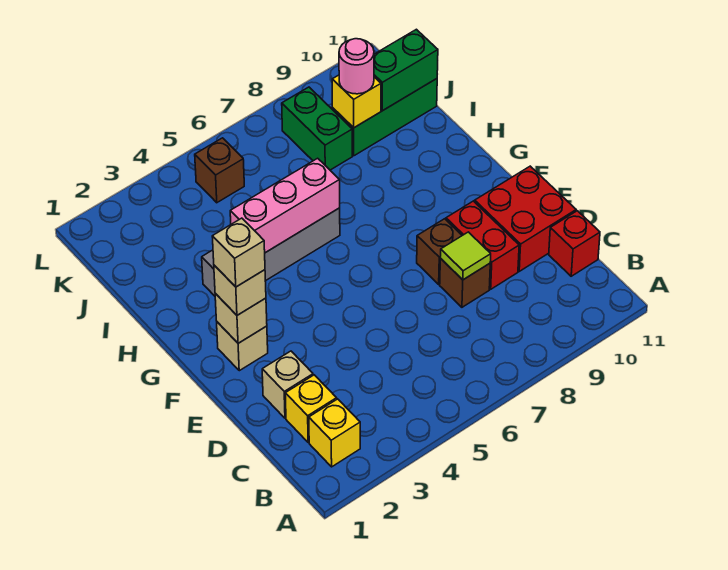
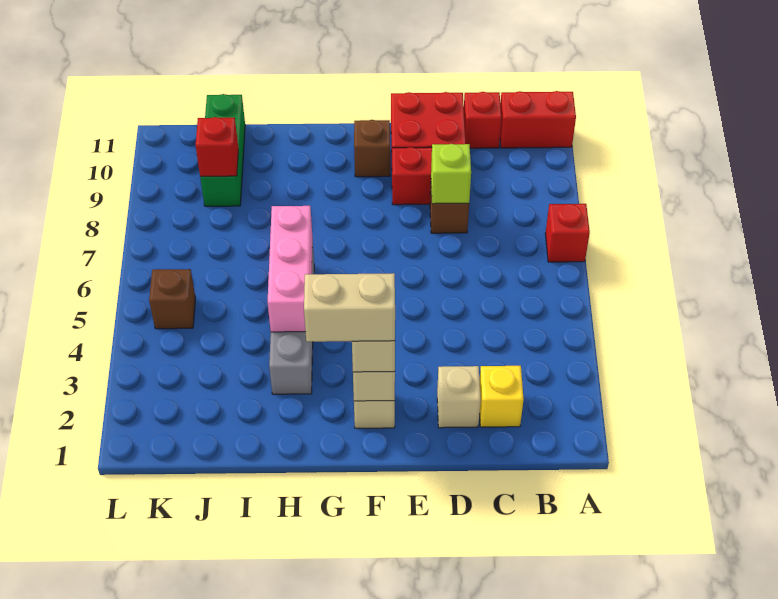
none -> red brick A7 level 1
none -> red brick A11:B11 level 1
yellow brick B2 level 1 -> none
lime tile D8 level 2 -> lime brick D8 level 2
brown brick E8 level 1 -> brown brick F10 level 1
tan brick F2 level 4 -> tan brick F2:G2 level 4
green brick J8:K8 level 1 -> none
yellow brick J9 level 2 -> red brick J9 level 2
pink round brick J9 level 3 -> none
green brick J10:J11 level 2 -> none

